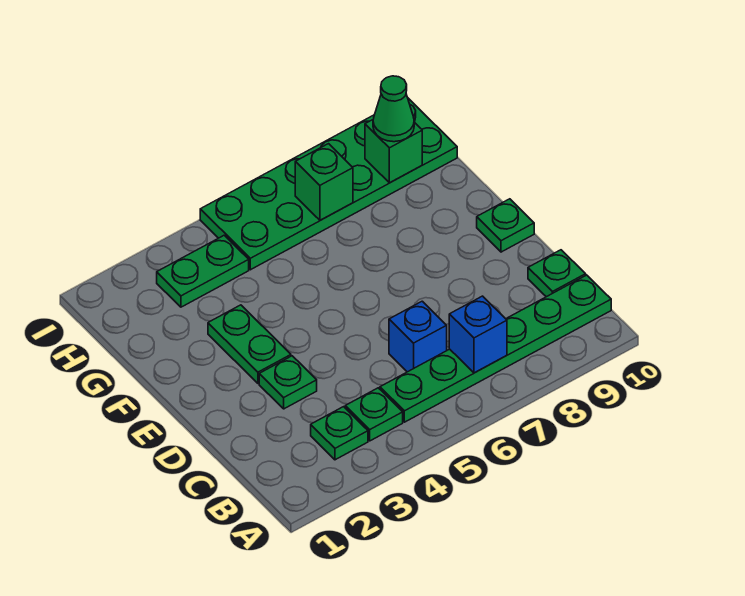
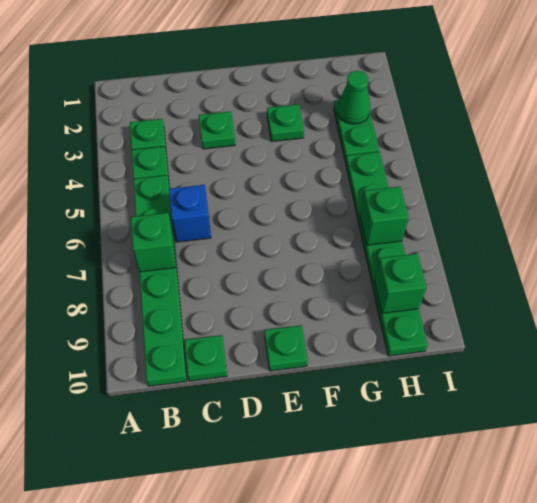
blue brick B7 level 2 -> green brick B7 level 2
green plate E3:F3 level 1 -> green plate F3 level 1
green plate H5:I10 level 1 -> green plate H5:H10 level 1
green cone H9 level 3 -> green cone H3 level 2

